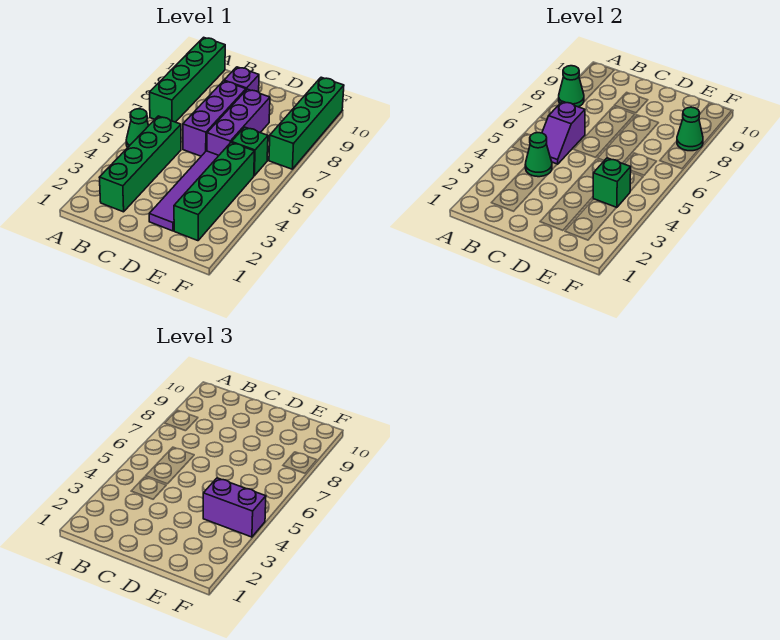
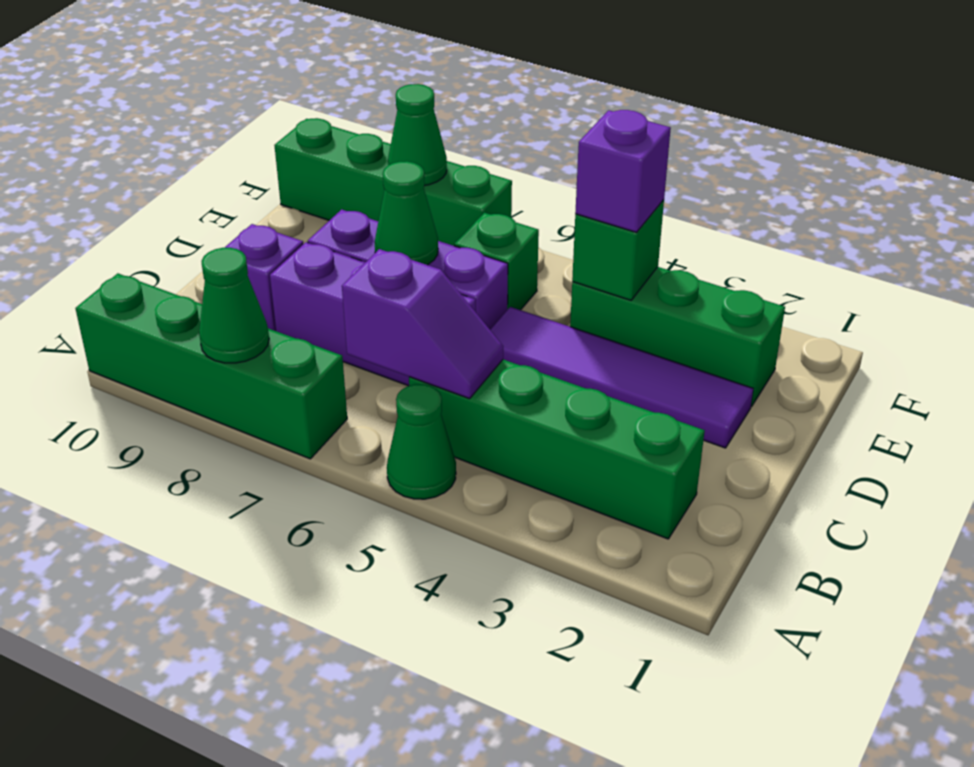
green cone B4 level 2 -> green cone D7 level 2
green brick E2:E5 level 1 -> green brick E2:E4 level 1
purple brick E4:F4 level 3 -> purple brick E4 level 3

